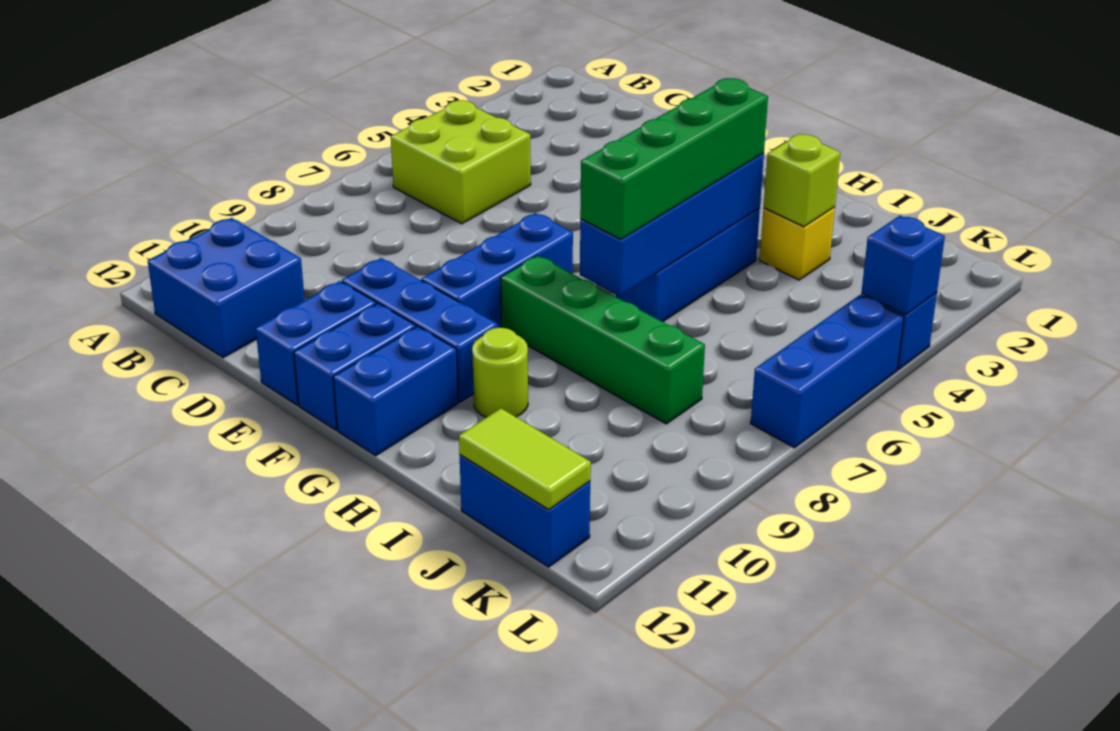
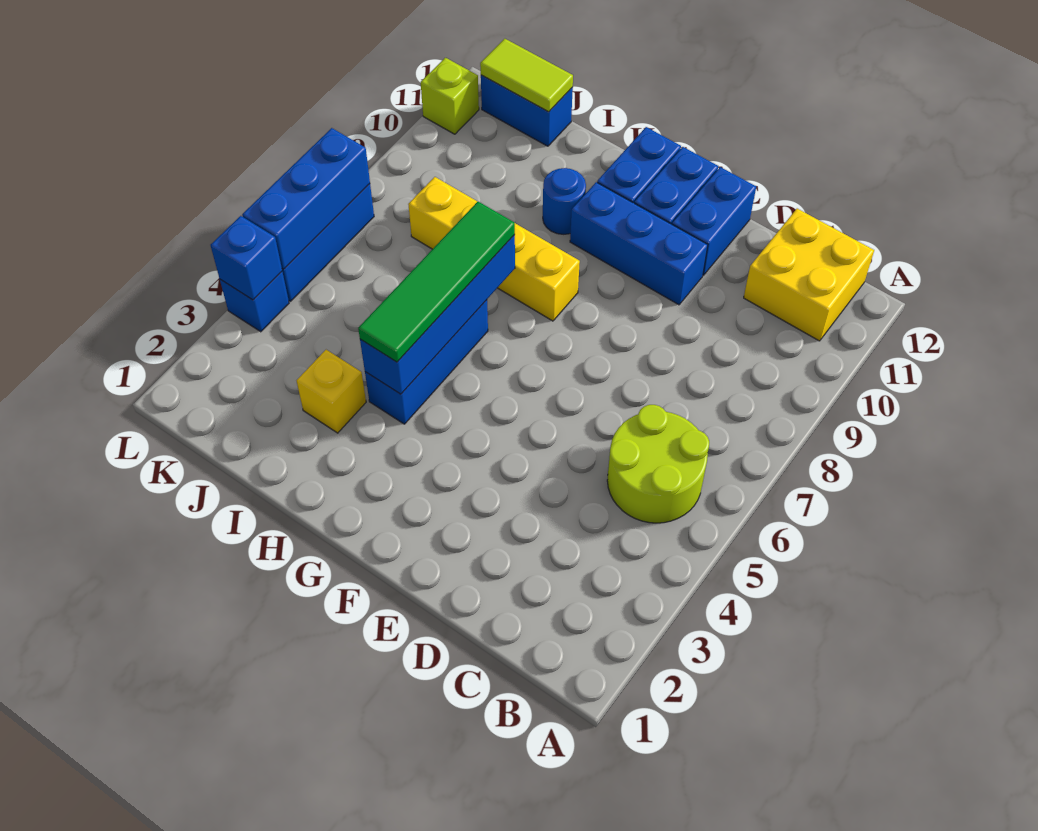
lime brick B5:C6 level 1 -> lime round brick B5:C6 level 1
blue brick B11:C12 level 1 -> yellow brick B11:C12 level 1
blue brick F7:F9 level 1 -> blue brick L5:L7 level 2
green brick G8:J8 level 1 -> yellow brick G8:J8 level 1
green brick H4:H7 level 3 -> green tile H4:H7 level 3
lime round brick H10 level 1 -> blue round brick H10 level 1
lime brick I3 level 2 -> lime brick L11 level 1

